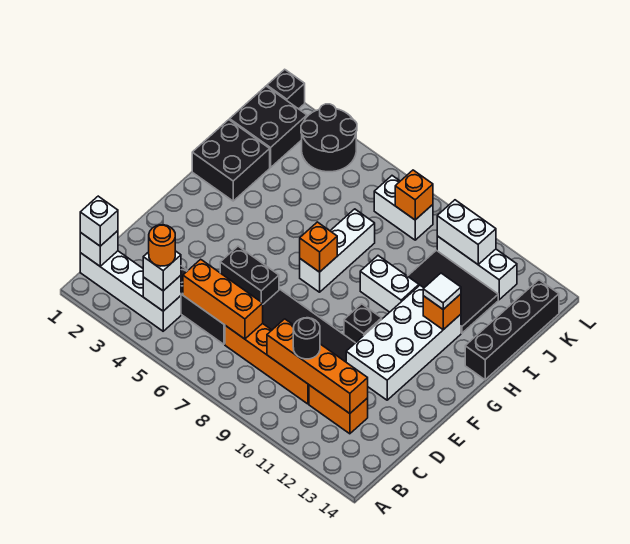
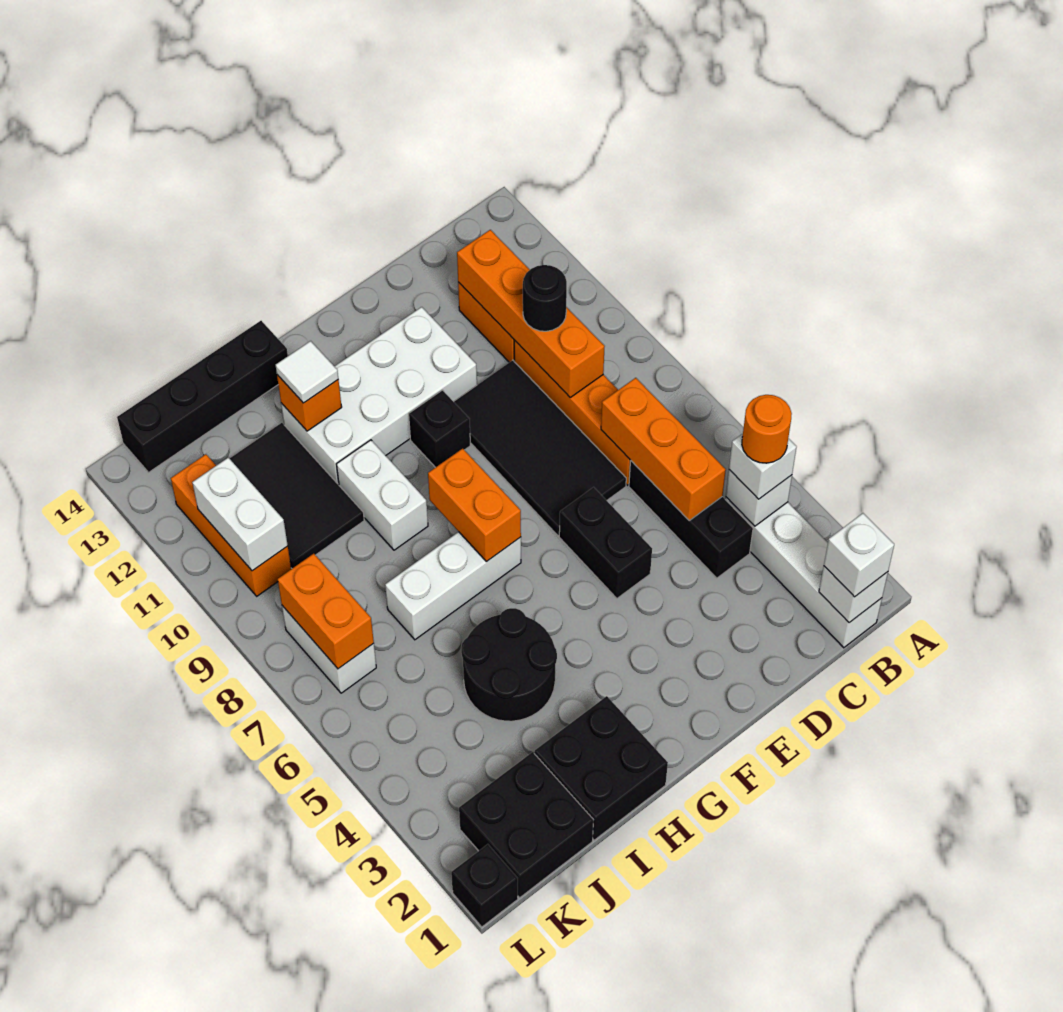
orange brick G7 level 2 -> orange brick G7:G8 level 2
black round brick K3:L4 level 1 -> black round brick H4:I5 level 1
orange brick K8 level 2 -> orange brick K7:K8 level 2
white brick K10:K12 level 1 -> orange brick K10:K12 level 1

